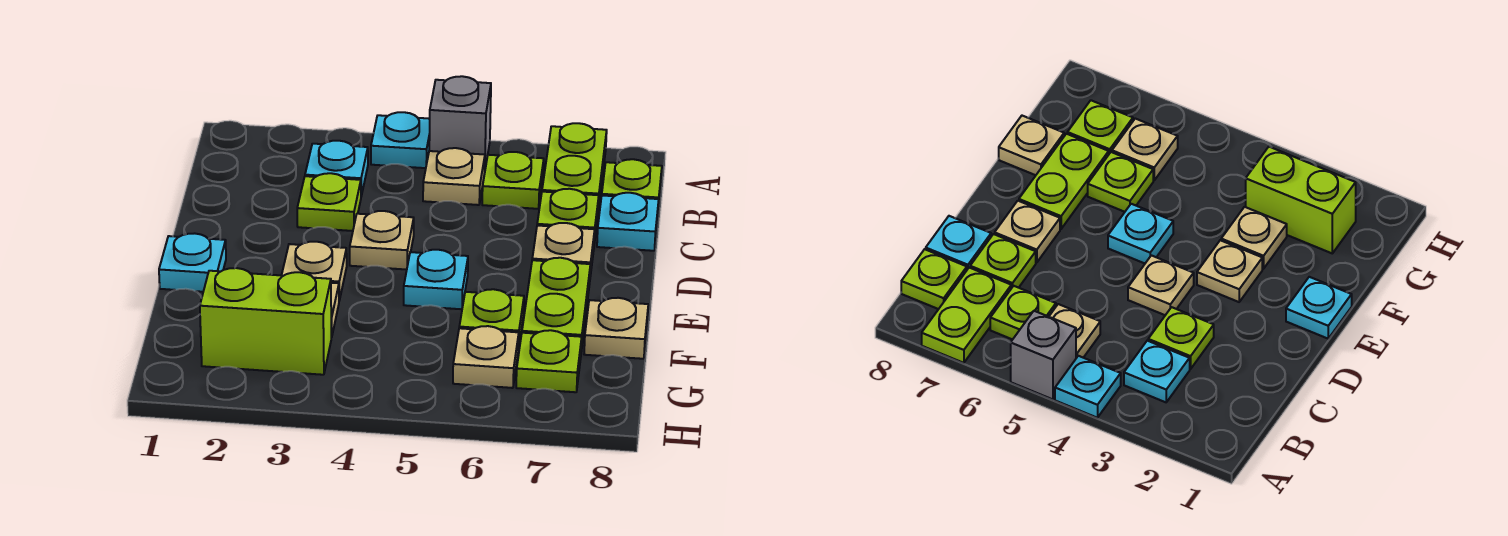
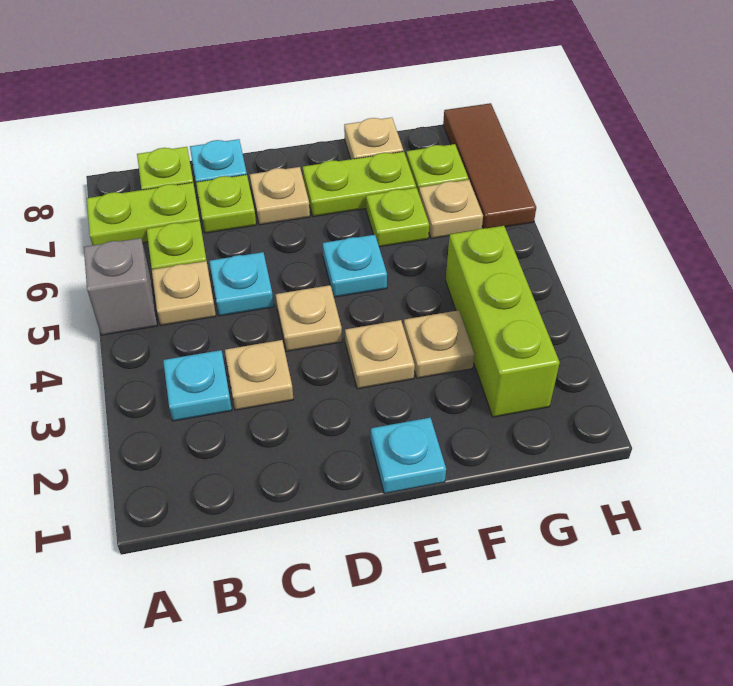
cyan plate A4 level 1 -> cyan plate C5 level 1
lime plate C3 level 1 -> tan plate C3 level 1
lime brick G2:G3 level 1 -> lime brick G2:G4 level 1
none -> brown tile H6:H8 level 1

